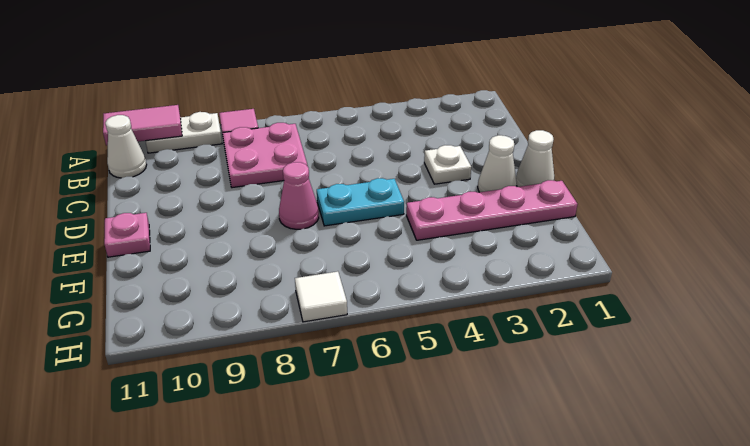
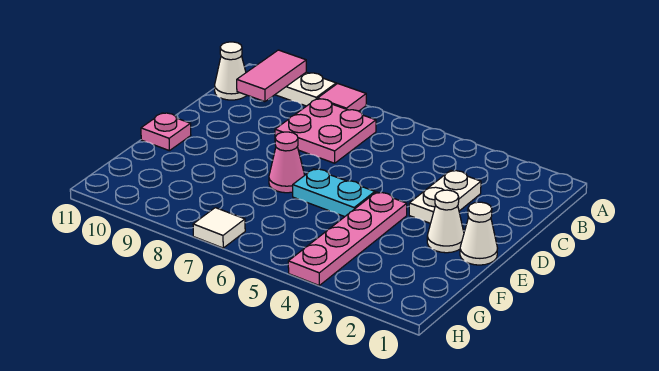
pink tile A10:A11 level 2 -> pink tile A10:B10 level 2
white plate D3 level 1 -> white plate C3:D3 level 1
pink plate F1:F4 level 1 -> pink plate E4:H4 level 1

